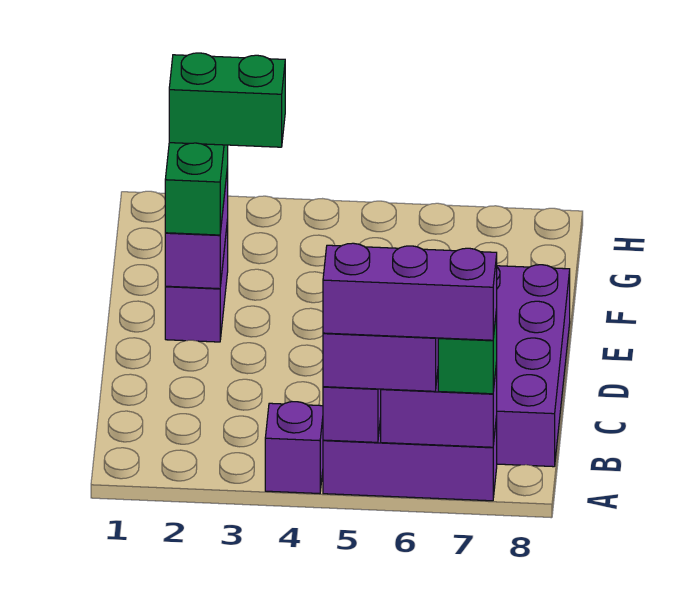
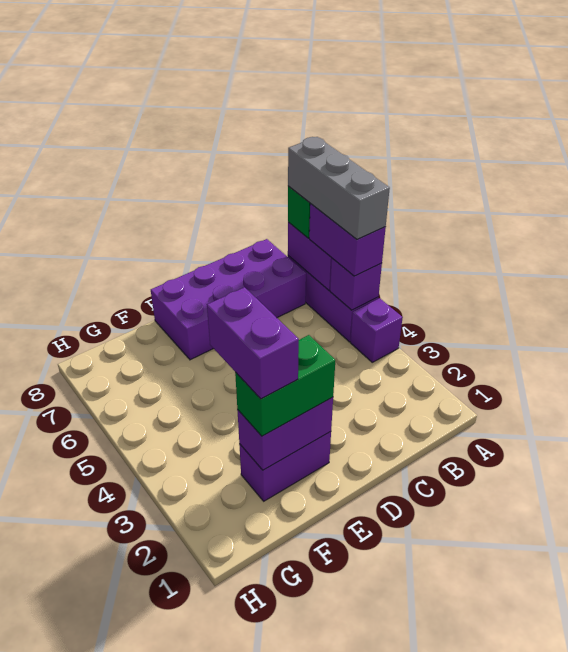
purple brick A5:A7 level 4 -> grey brick A5:A7 level 4
green brick F2:F3 level 4 -> purple brick F2:F3 level 4

